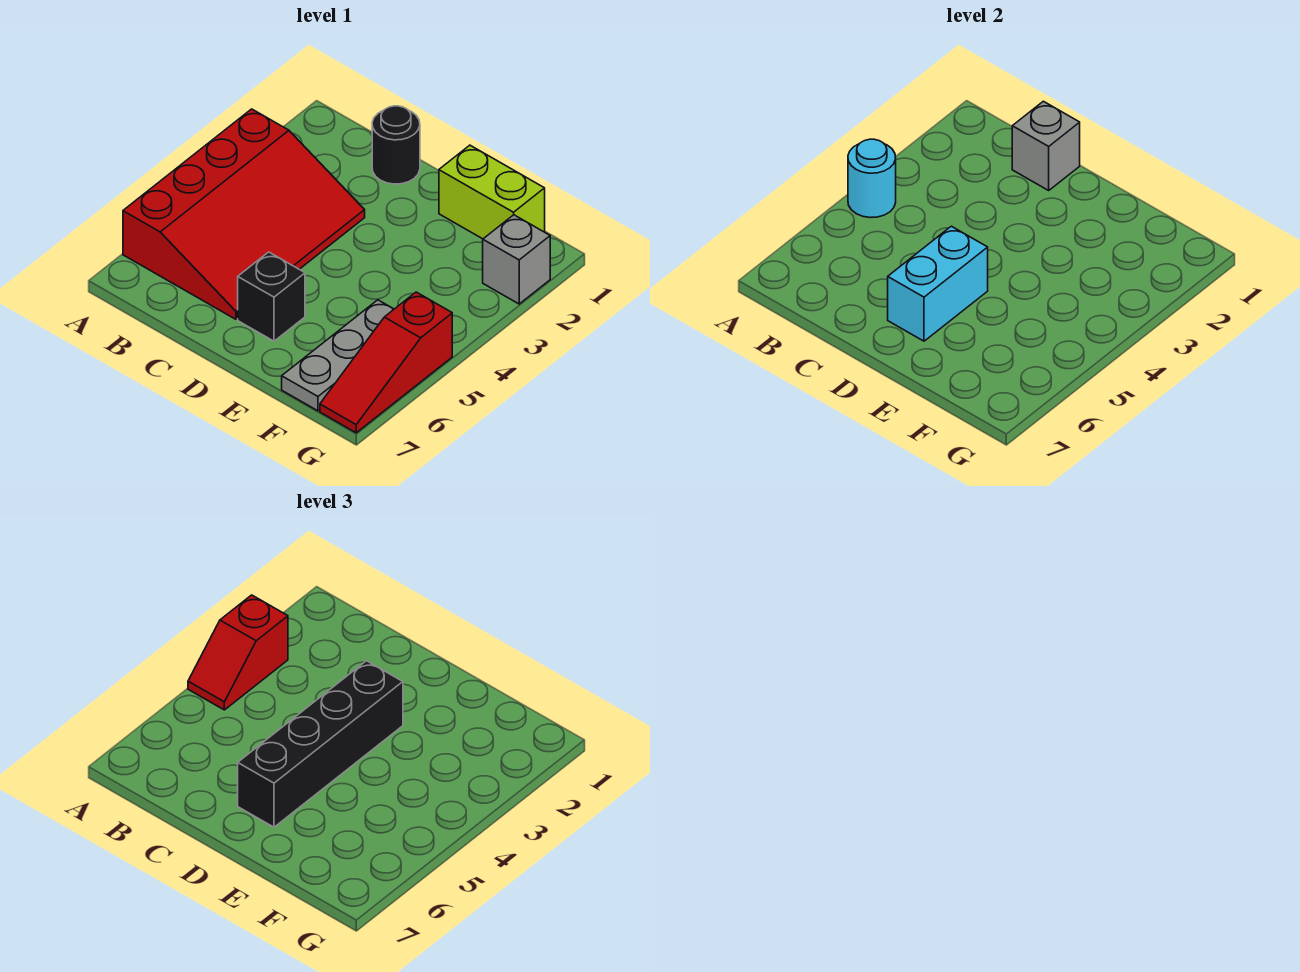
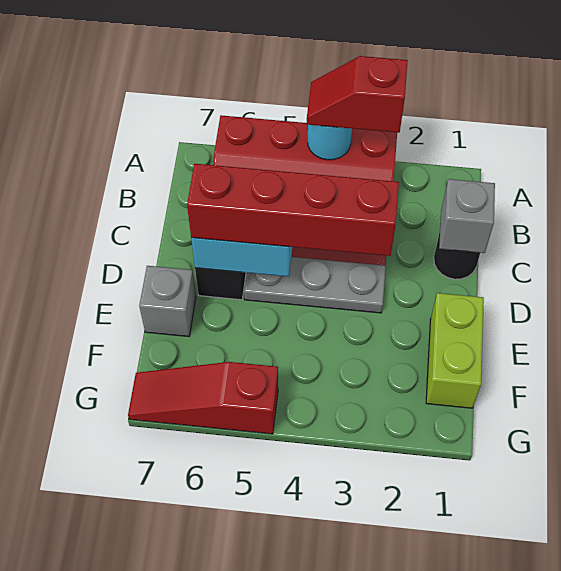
black brick D3:D6 level 3 -> red brick D3:D6 level 3
grey plate F5:F7 level 1 -> grey plate D3:D5 level 1
grey brick G2 level 1 -> grey brick E7 level 1

